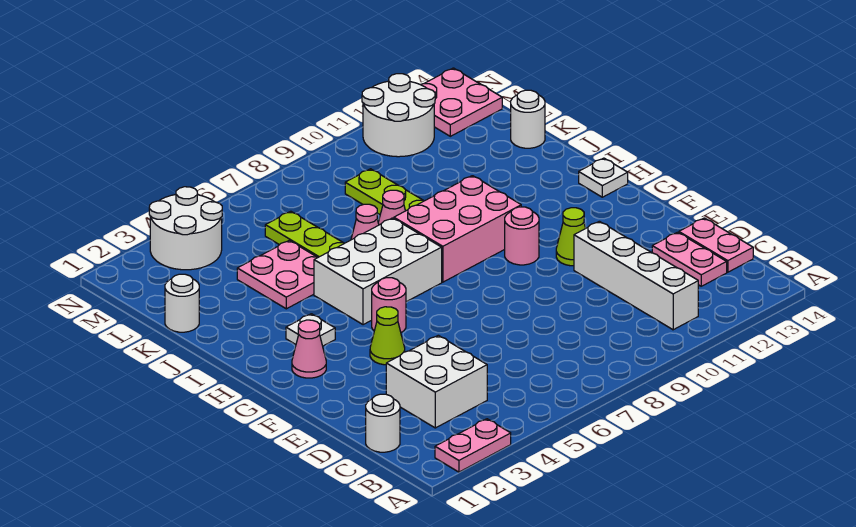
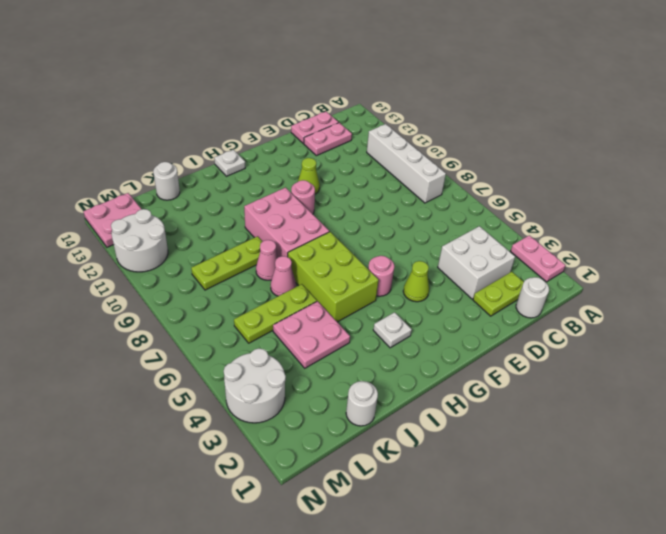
white brick B11:E11 level 1 -> white brick B8:B11 level 1
none -> lime plate C2:D2 level 1
pink cone G2 level 1 -> none
white brick H5:I7 level 1 -> lime brick H5:I7 level 1

